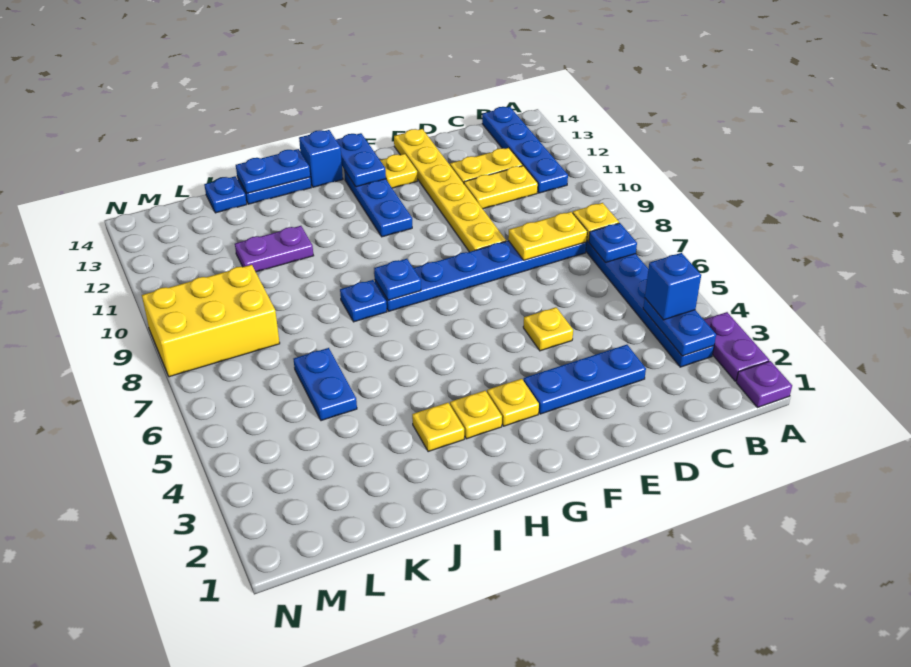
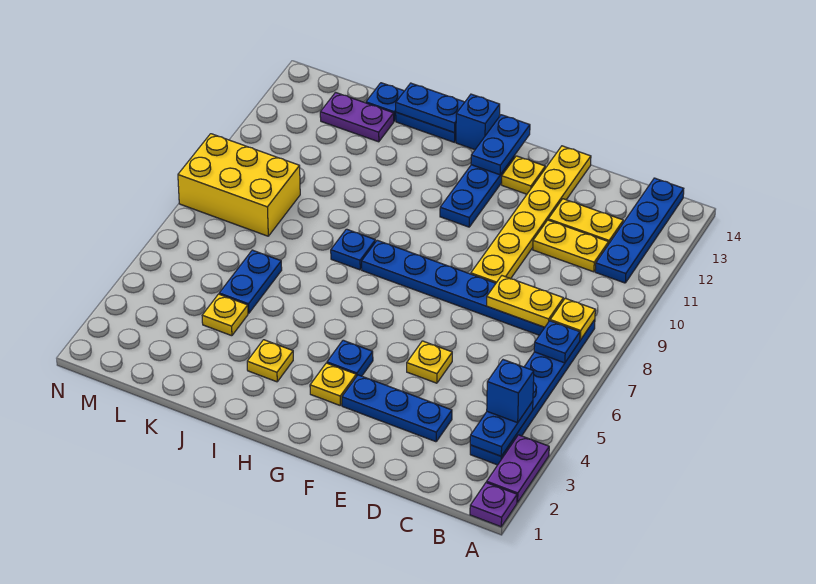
yellow plate H3 level 1 -> yellow plate K4 level 1
blue plate H8 level 2 -> blue plate G4 level 1
purple plate J11:K11 level 1 -> purple plate K13:L13 level 1

